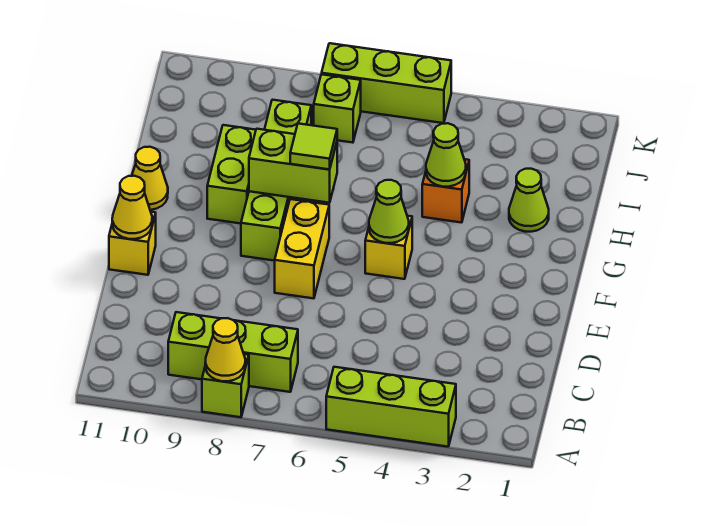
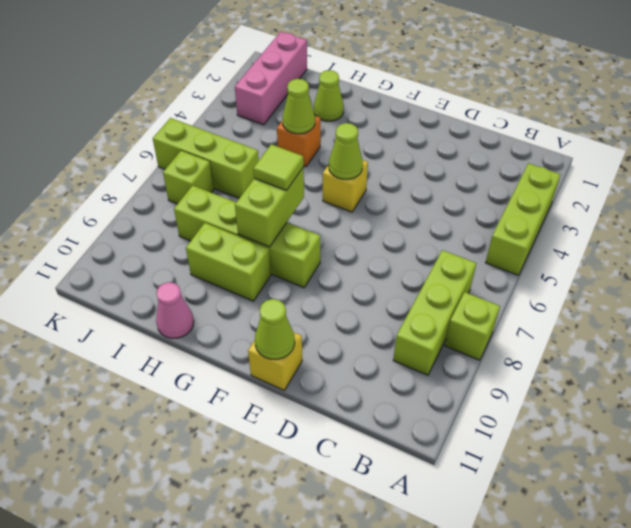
yellow cone A8 level 2 -> none
yellow brick E7:F7 level 1 -> none
yellow cone E11 level 2 -> lime cone E11 level 2
yellow cone G11 level 1 -> none
none -> pink cone H11 level 1
none -> pink brick J1:J3 level 1
lime brick K5:K7 level 1 -> lime brick I6:K6 level 1

